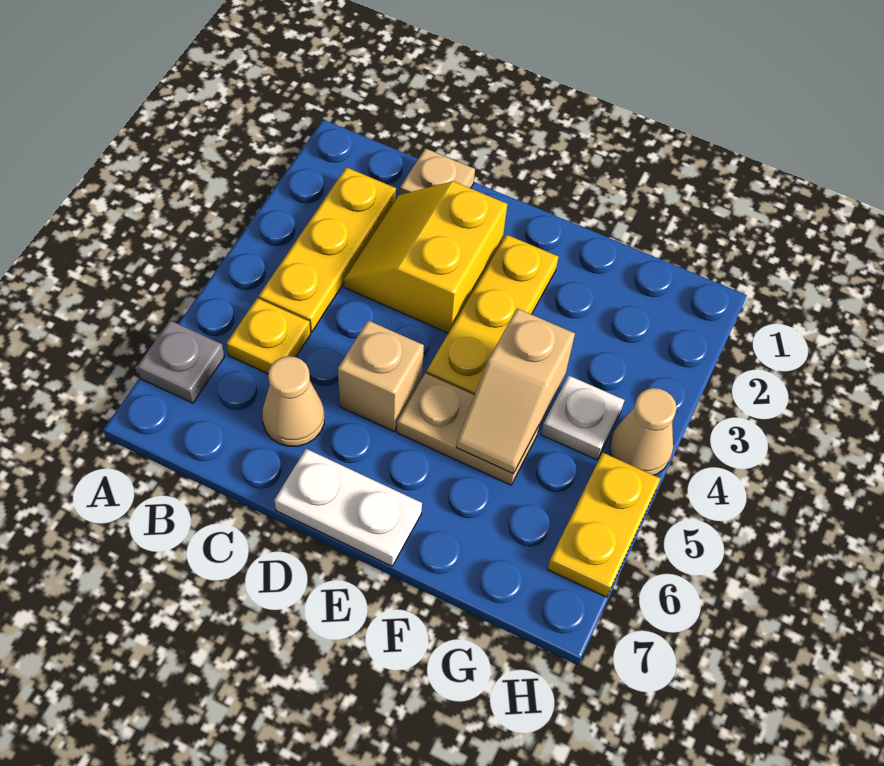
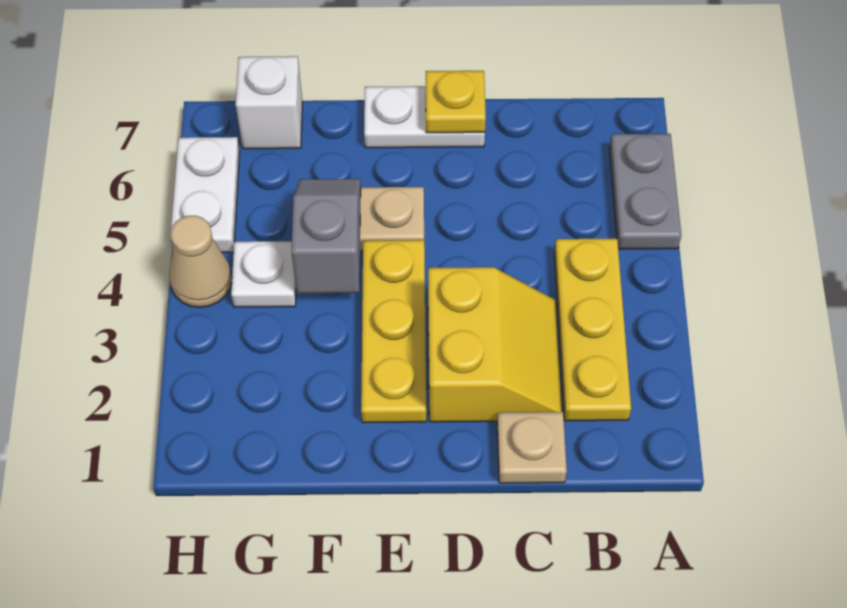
grey plate A6 level 1 -> grey plate A5:A6 level 1
yellow plate B5 level 1 -> yellow plate D7 level 2
tan cone C6 level 1 -> none
tan brick D5 level 1 -> none
tan slope F4:F5 level 2 top 4 -> grey slope F4:F5 level 2 top 4
none -> white brick G7 level 1
yellow plate H5:H6 level 1 -> white plate H5:H6 level 1

